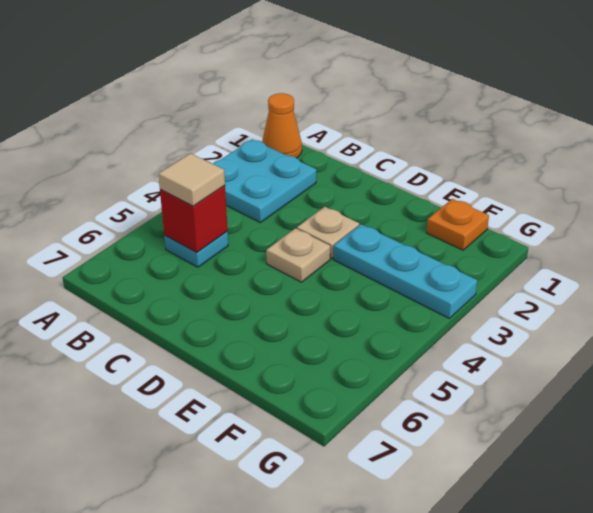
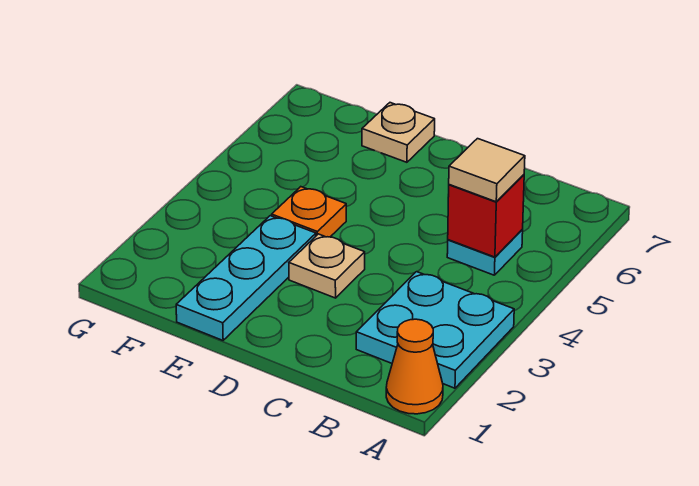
tan plate D4 level 1 -> tan plate E7 level 1
cyan plate E3:G3 level 1 -> cyan plate E1:E3 level 1
orange plate F1 level 1 -> orange plate E4 level 1

